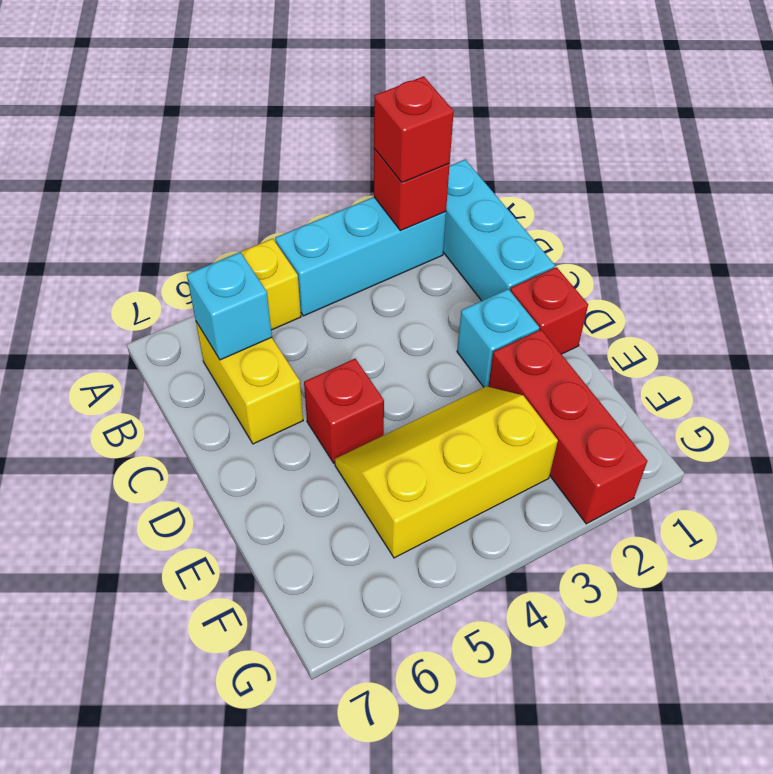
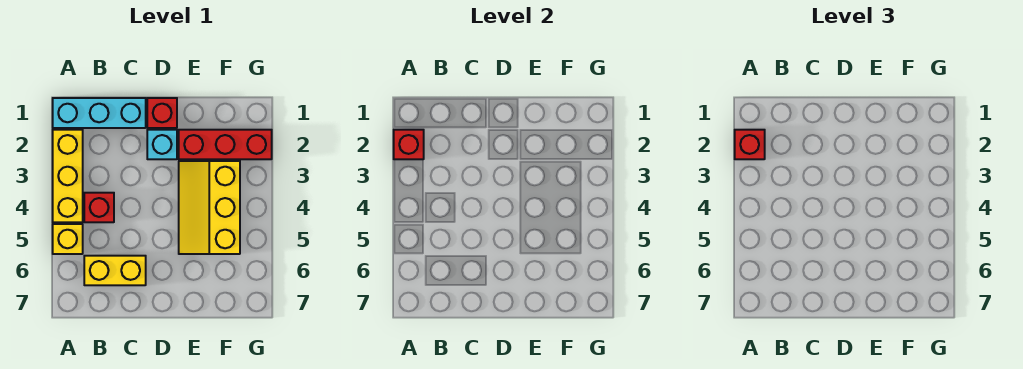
cyan brick A2:A4 level 1 -> yellow brick A2:A4 level 1
cyan brick B6 level 2 -> none
red brick D5 level 1 -> red brick B4 level 1

